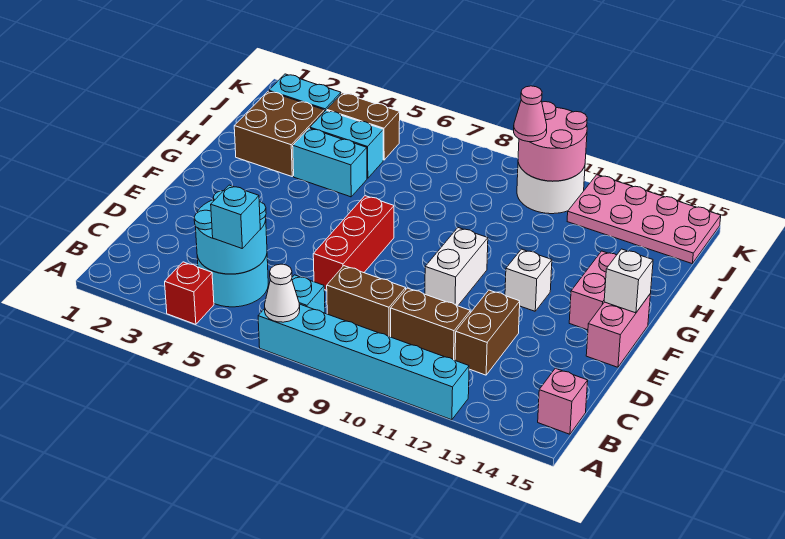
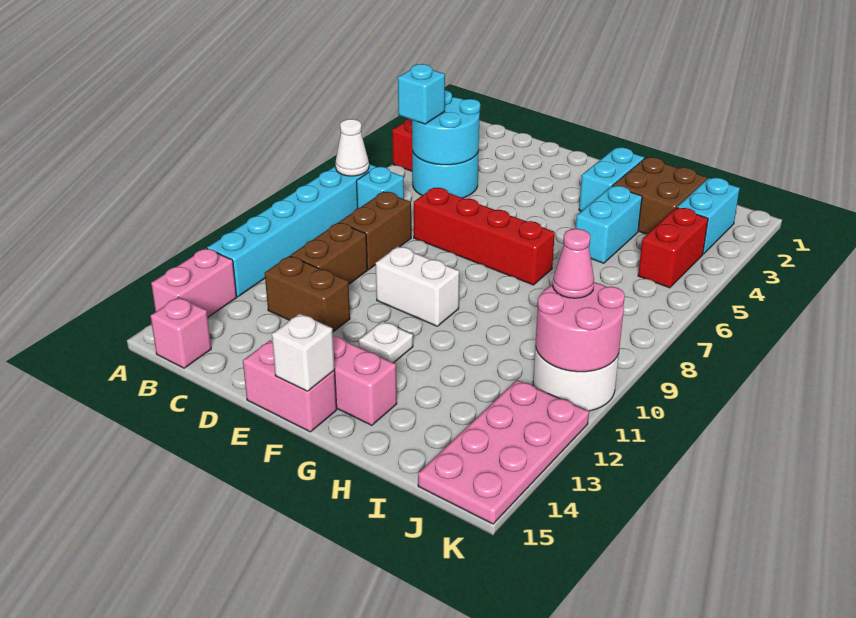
none -> pink brick A13:A14 level 1
red brick D7:F7 level 1 -> red brick D7:G7 level 1
white brick F12 level 1 -> white plate F12 level 1
cyan brick I4:I5 level 1 -> cyan brick G2:G3 level 1
brown brick J4:J5 level 1 -> red brick J4:J5 level 1

